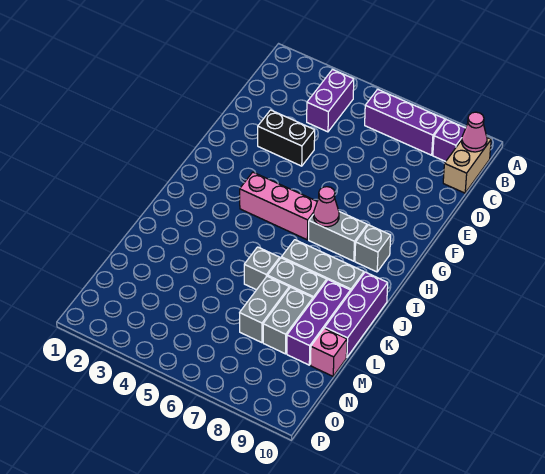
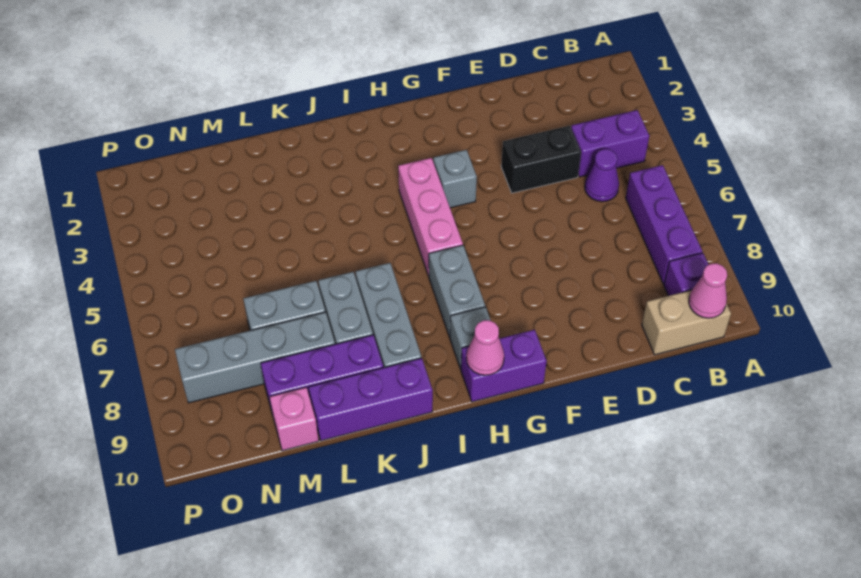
none -> purple cone C5 level 1
black brick E3:E4 level 1 -> black brick D4:E4 level 1
none -> purple brick G10:H10 level 1
pink cone H7 level 2 -> pink cone H10 level 2
grey brick K6 level 1 -> grey brick G4 level 1
grey brick L8:M8 level 1 -> grey brick L8:O8 level 1

